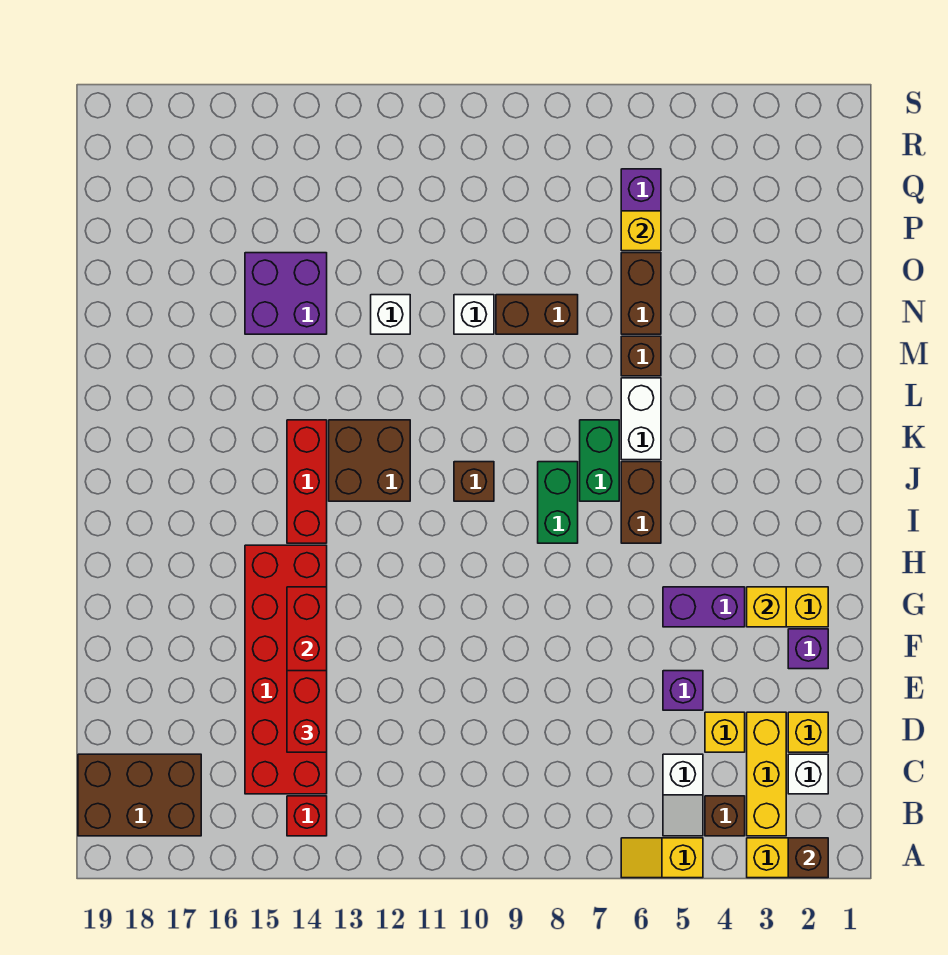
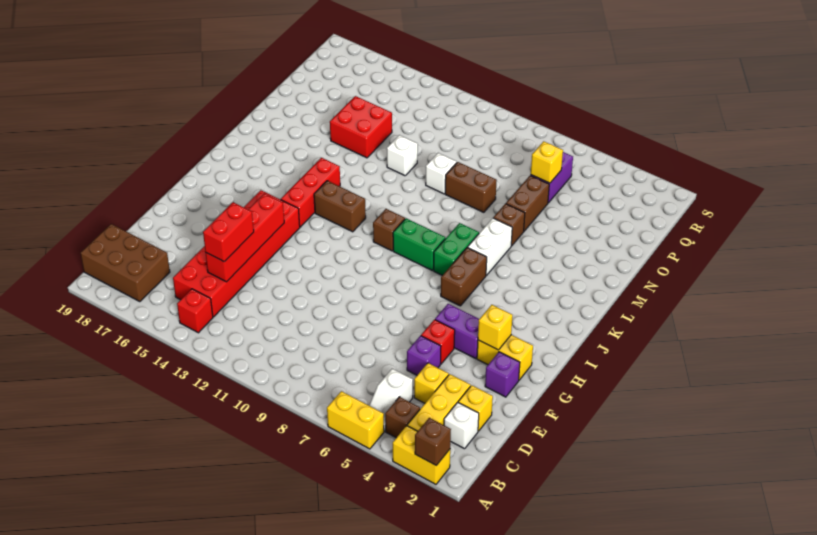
yellow slope A5:A6 level 1 top 5 -> yellow brick A5:A6 level 1
none -> red brick F5 level 1
green brick I8:J8 level 1 -> green brick J8:J9 level 1
brown brick J12:K13 level 1 -> brown brick J12:J13 level 1
purple brick N14:O15 level 1 -> red brick N14:O15 level 1

